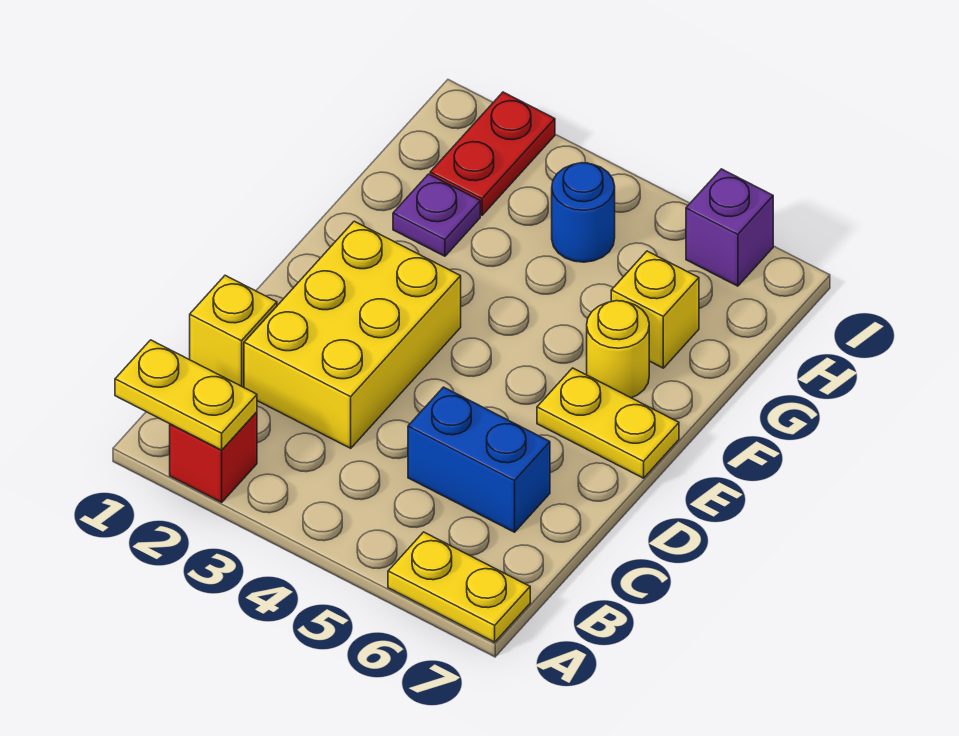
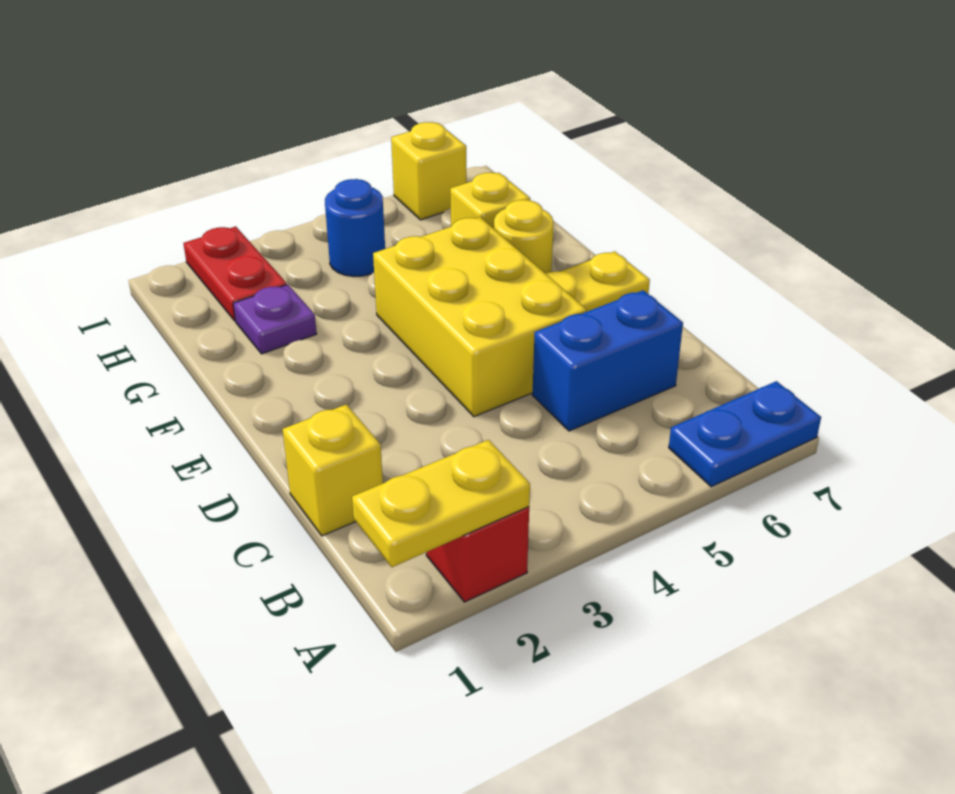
yellow plate A6:A7 level 1 -> blue plate A6:A7 level 1
yellow brick C2:E3 level 1 -> yellow brick D4:F5 level 1
purple brick I6 level 1 -> yellow brick I6 level 1

